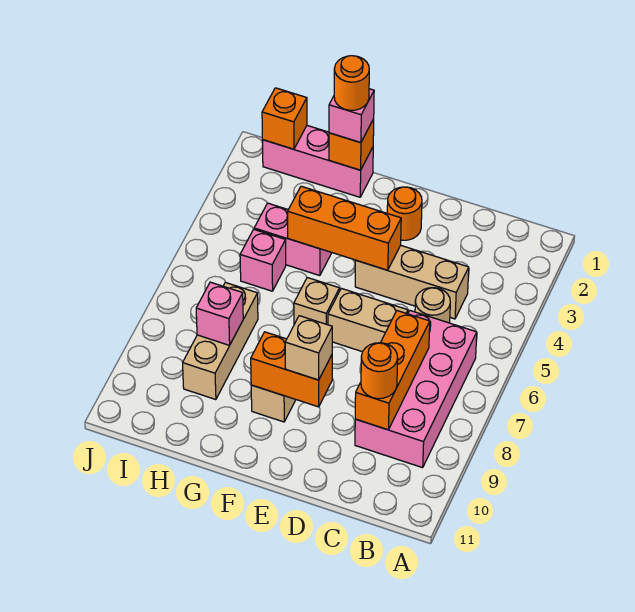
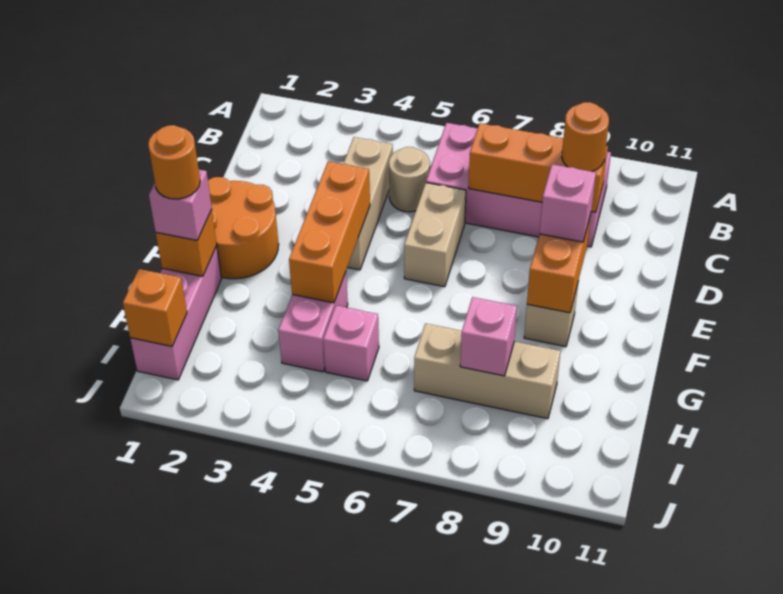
orange round brick E2 level 1 -> orange round brick E1:F2 level 1
tan brick E9 level 3 -> pink brick E9 level 3
tan brick F6 level 1 -> none

